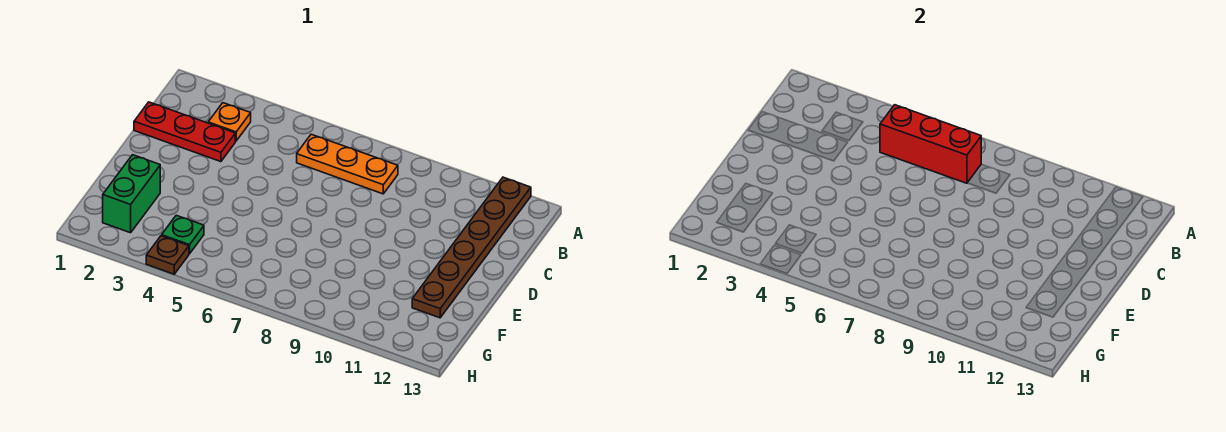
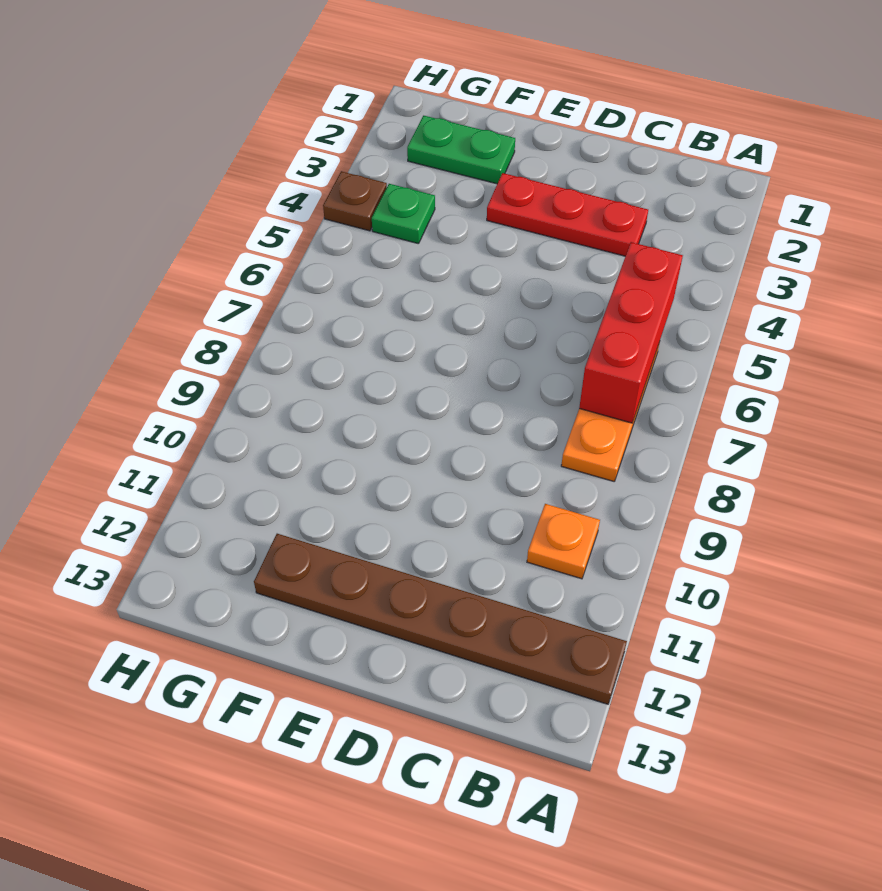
orange plate B3 level 1 -> orange plate B10 level 1
red plate C1:C3 level 1 -> red plate C3:E3 level 1
green brick F2:G2 level 1 -> green plate F2:G2 level 1

